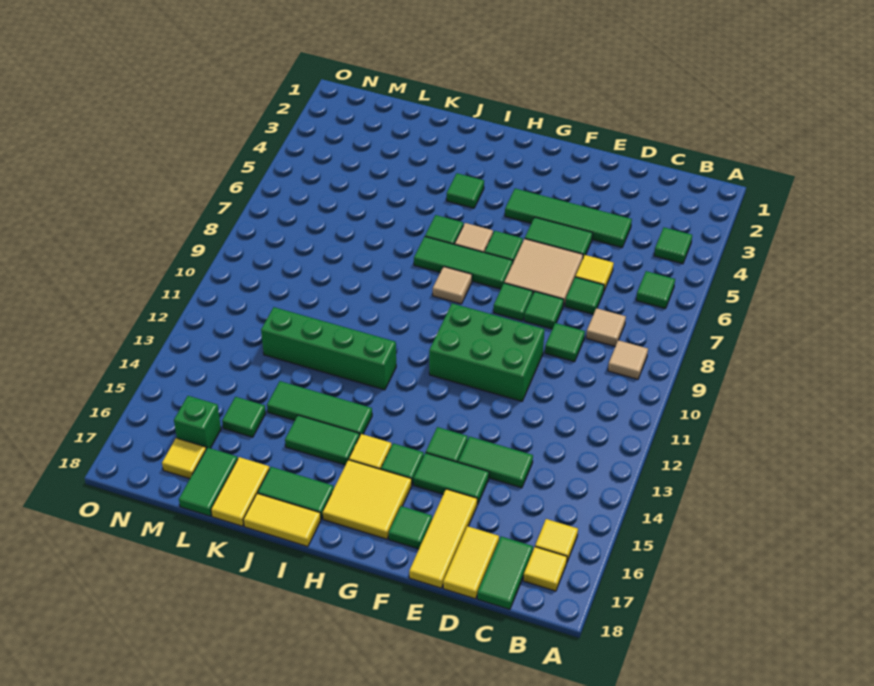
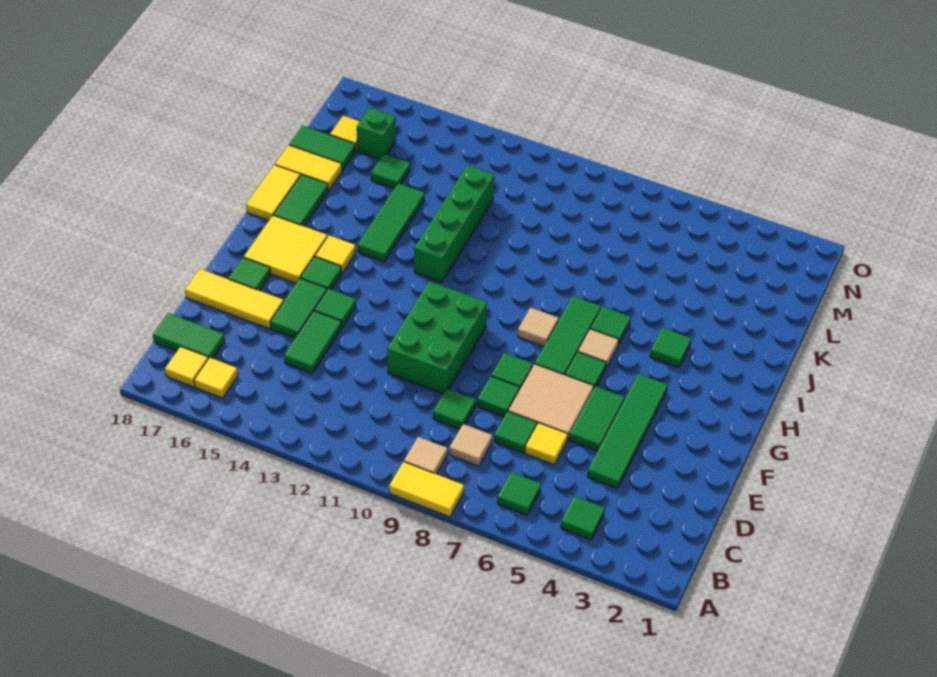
yellow tile D17:D18 level 1 -> yellow tile A8:A9 level 1
green tile I15:J15 level 1 -> none

